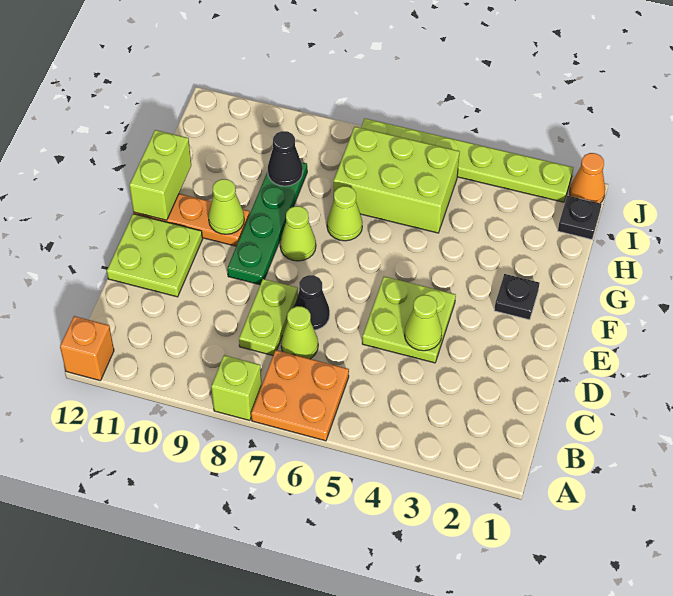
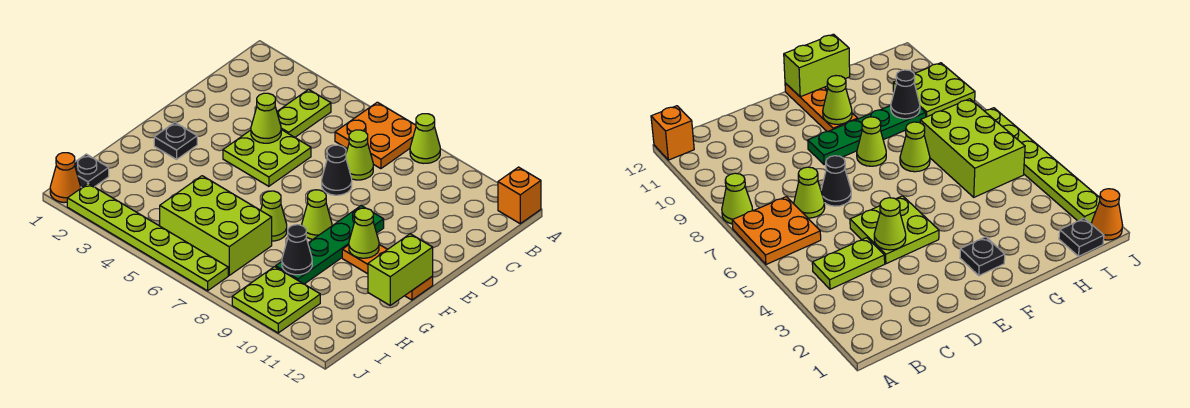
lime brick A8 level 1 -> lime cone A8 level 1
lime plate C8:D8 level 1 -> lime plate B4:C4 level 1
lime plate D11:E12 level 1 -> lime plate I9:J10 level 1

